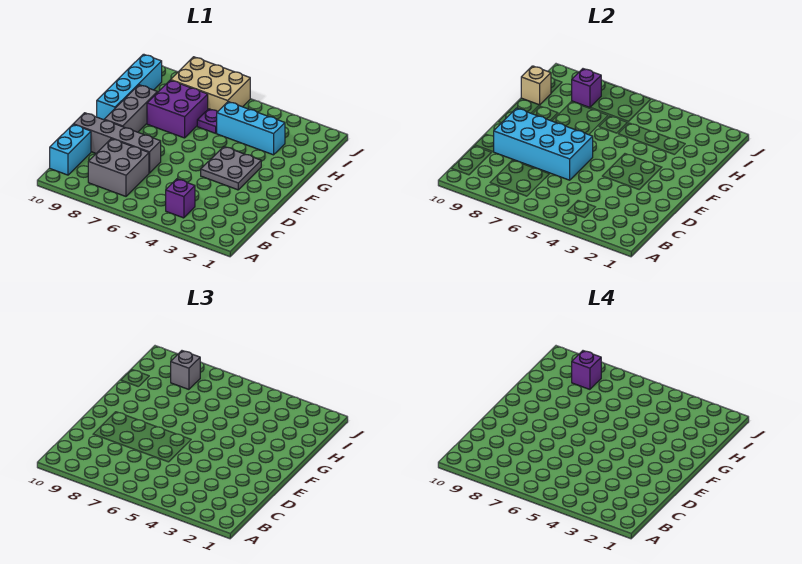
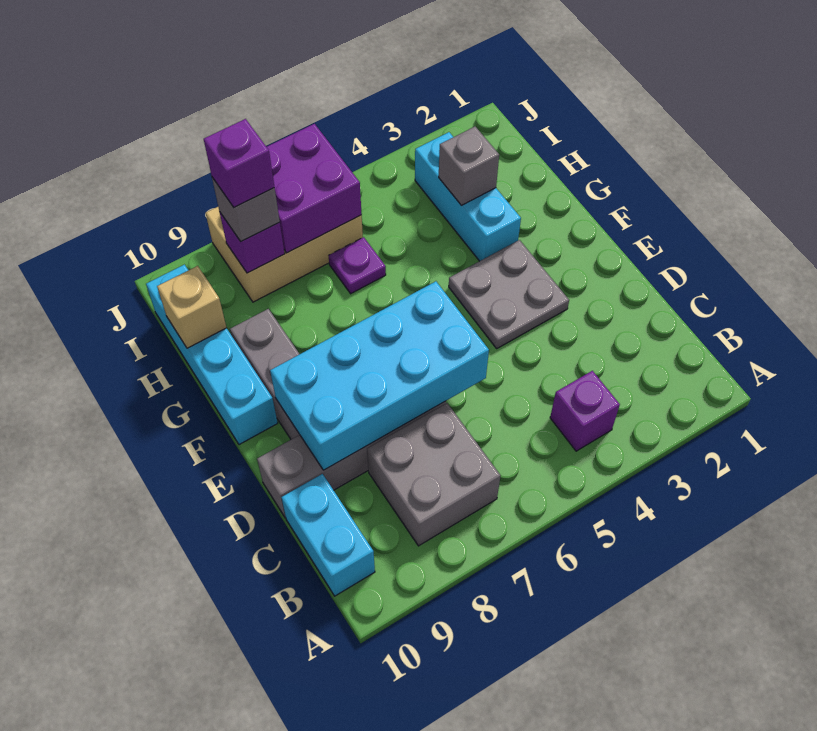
purple brick G7:H8 level 1 -> purple brick I6:J7 level 2
cyan brick H3:H5 level 1 -> cyan brick G3:I3 level 1
none -> grey brick H3 level 2

